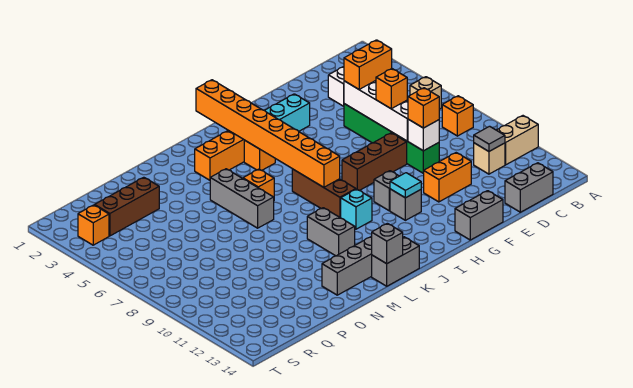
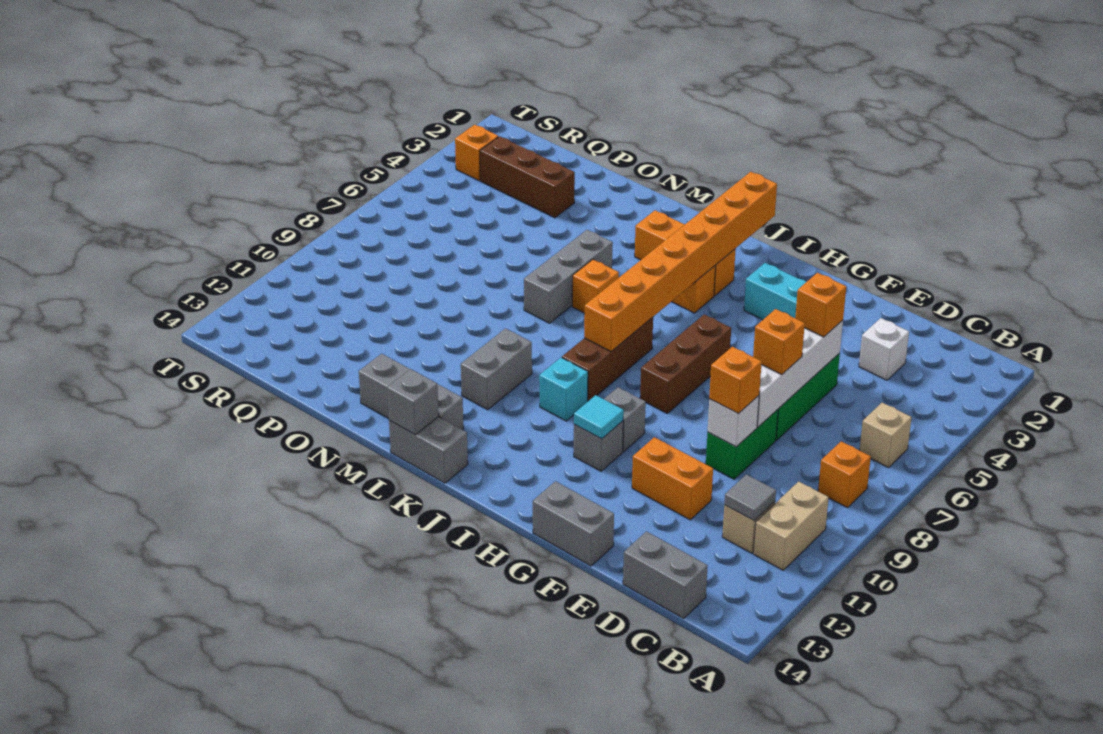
tan brick A11:B11 level 1 -> tan brick B10:B11 level 1
orange brick D5:E5 level 3 -> orange brick E5 level 3
brown brick F8:H8 level 1 -> brown brick H6:H8 level 1

